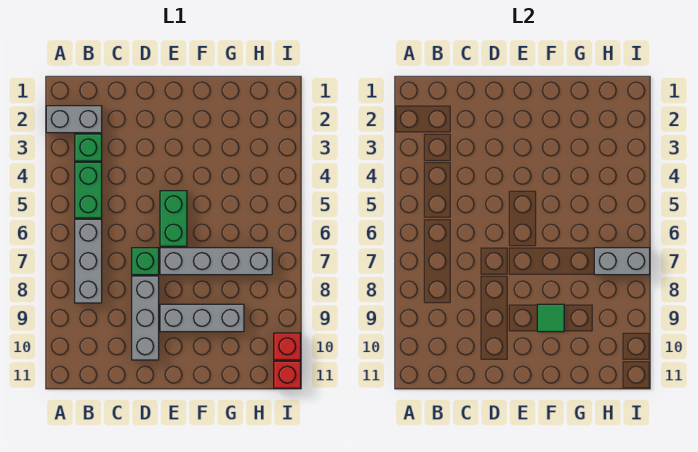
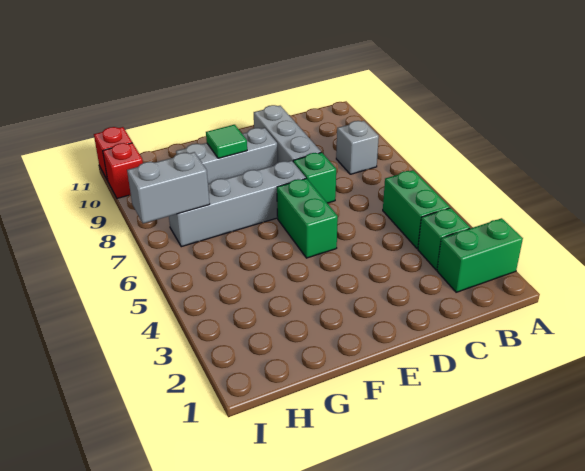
grey brick A2:B2 level 1 -> green brick A2:B2 level 1
grey brick B6:B8 level 1 -> grey brick B8 level 1

